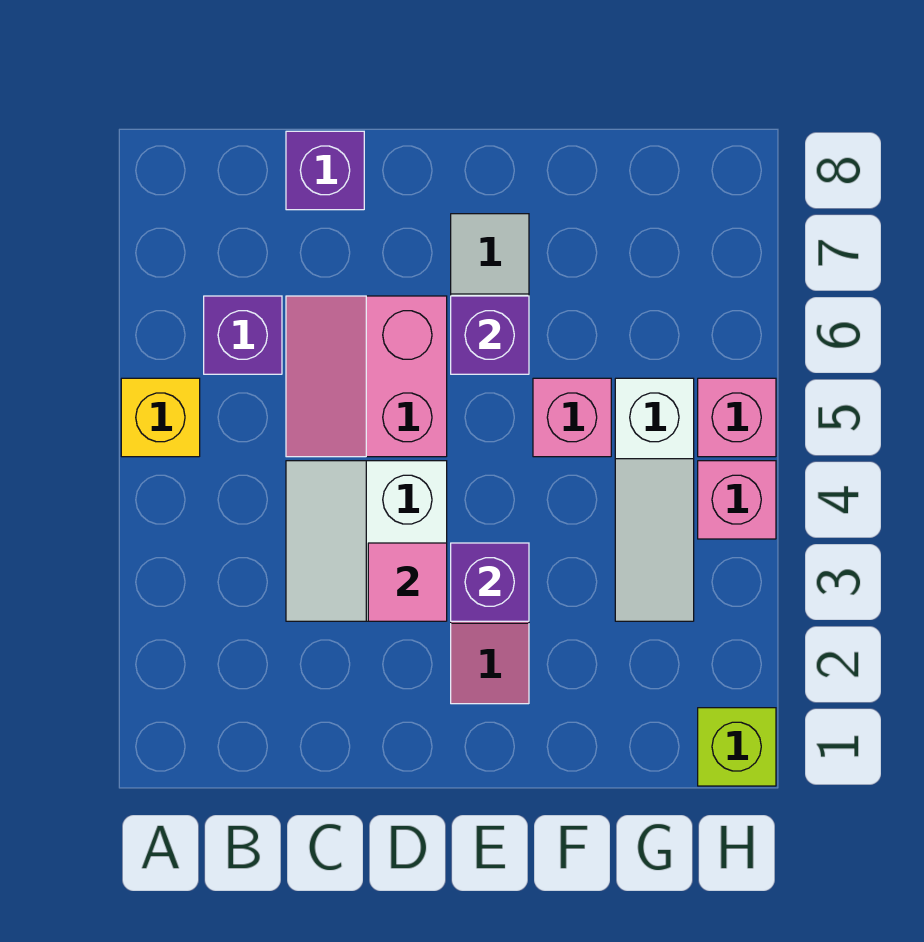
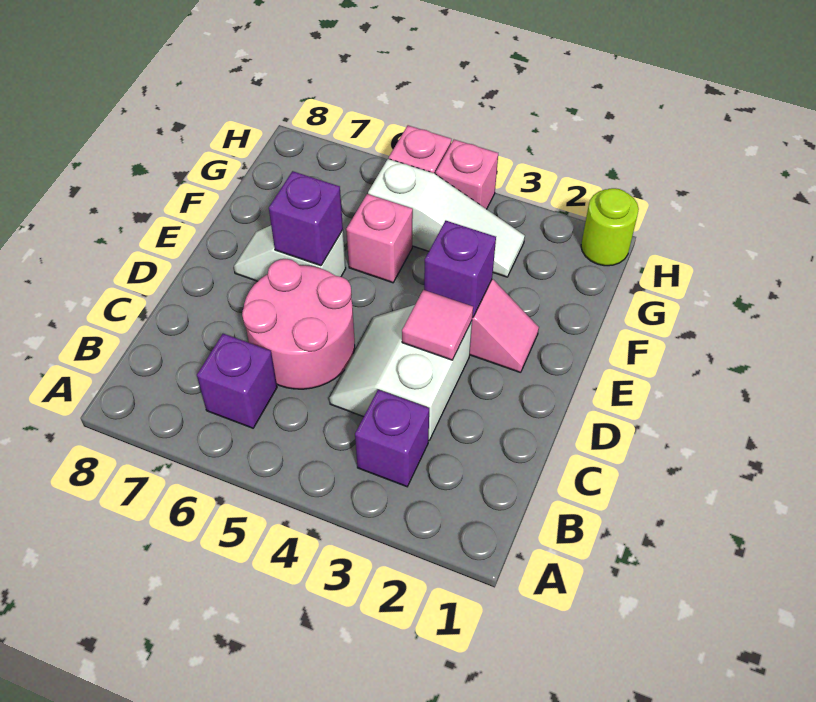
yellow brick A5 level 1 -> none
white slope C3:D4 level 1 top D -> white slope C3:D4 level 1 top 3
pink slope C5:D6 level 1 top D -> pink round brick C5:D6 level 1
purple brick C8 level 1 -> purple brick B3 level 1
lime brick H1 level 1 -> lime round brick H1 level 1

